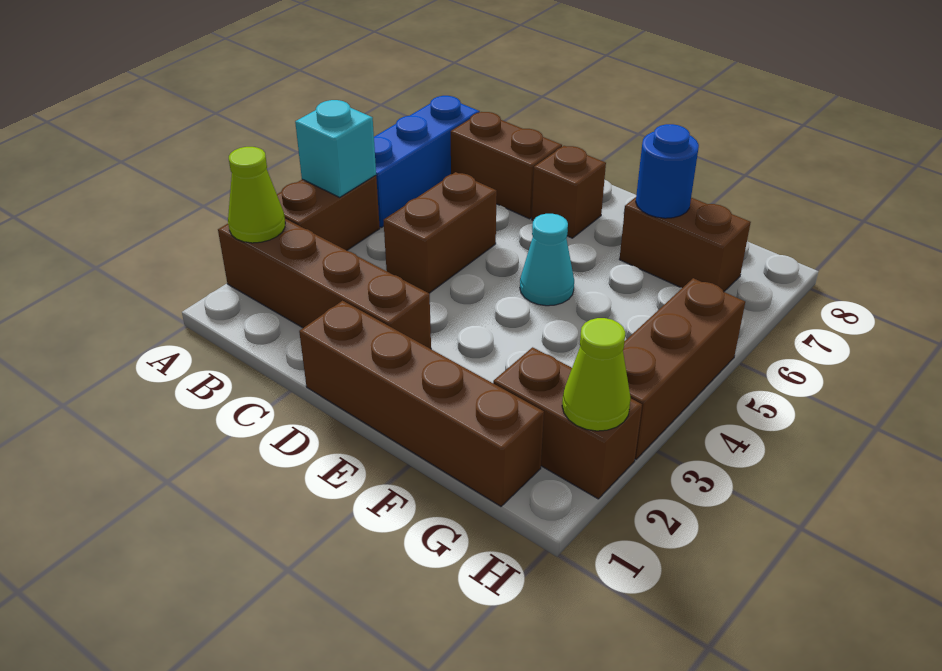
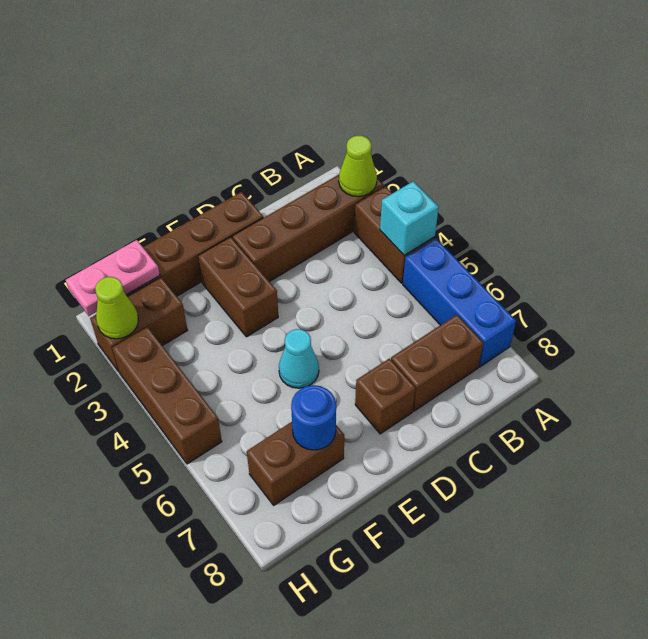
brown brick C4:C5 level 1 -> brown brick E2:E3 level 1
none -> pink plate G1:H1 level 2

